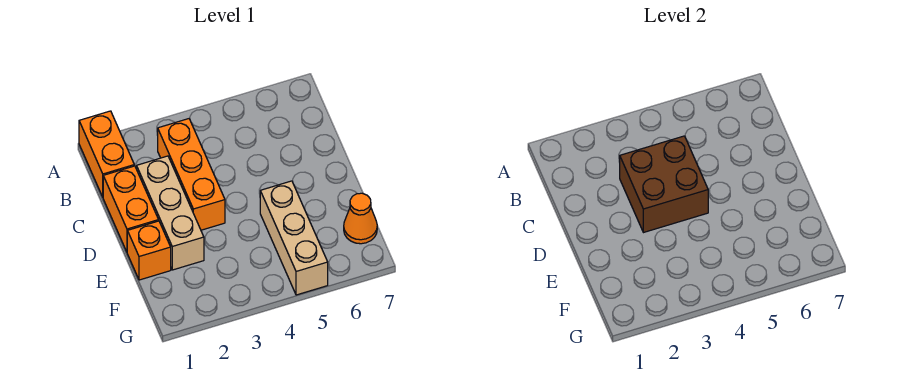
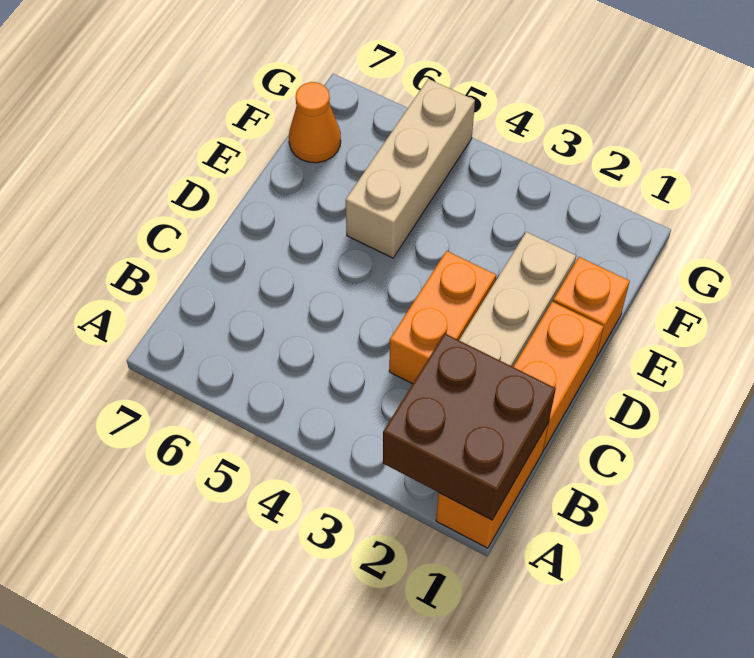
orange brick B3:D3 level 1 -> orange brick C3:D3 level 1
brown brick C3:D4 level 2 -> brown brick A1:B2 level 2

